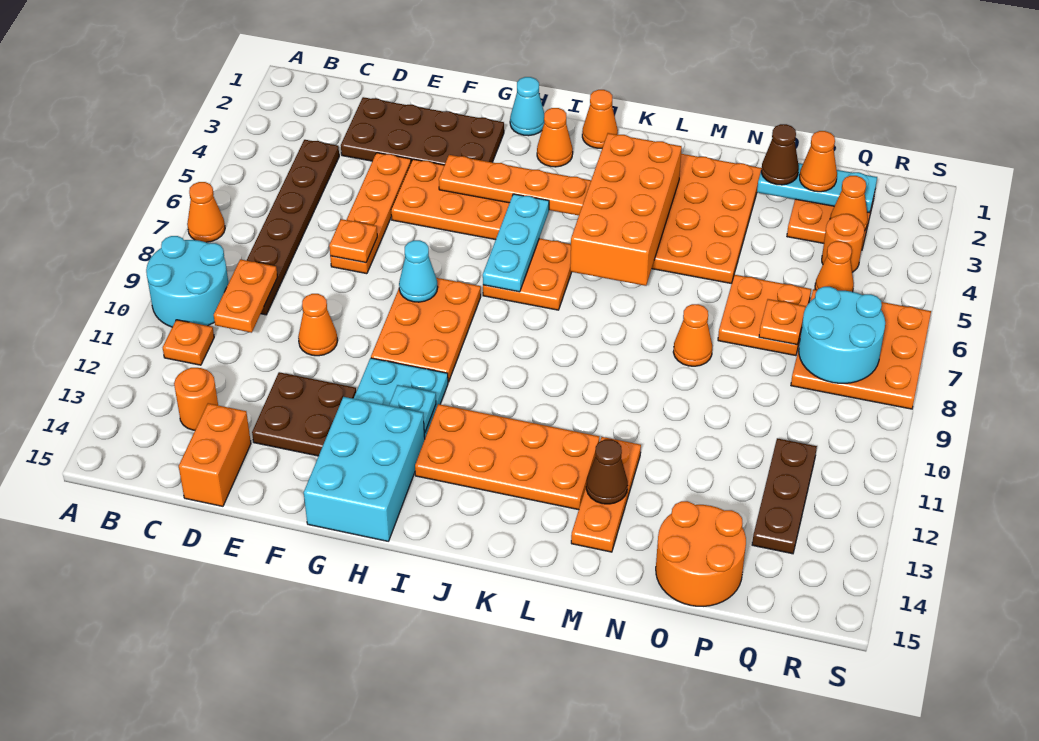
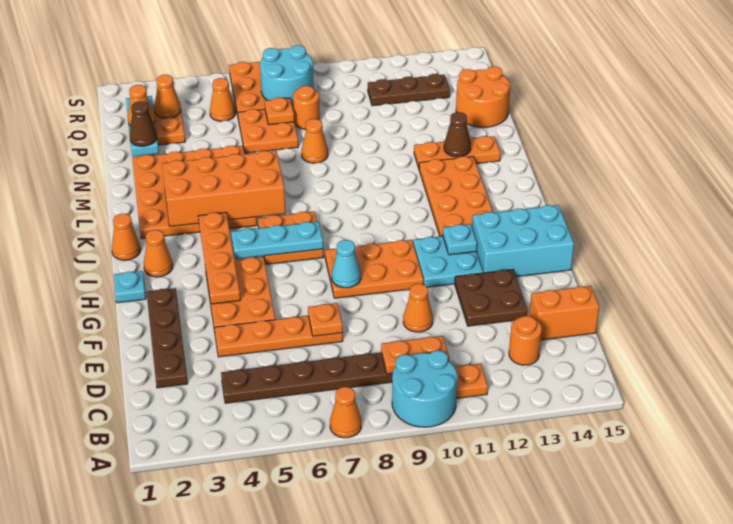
brown plate D2:G3 level 1 -> brown plate D2:G2 level 1
cyan cone H1 level 1 -> cyan plate H1 level 1
orange round brick Q4 level 1 -> orange round brick P8 level 1

